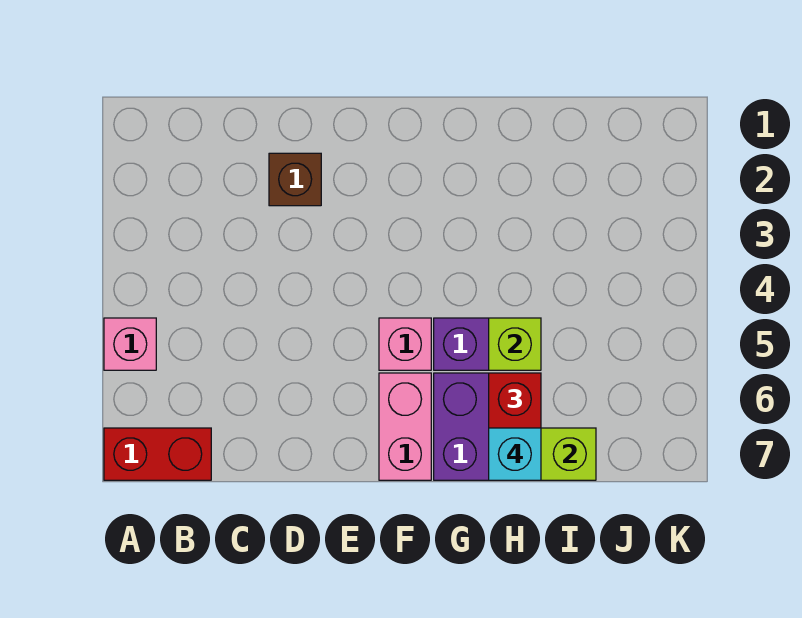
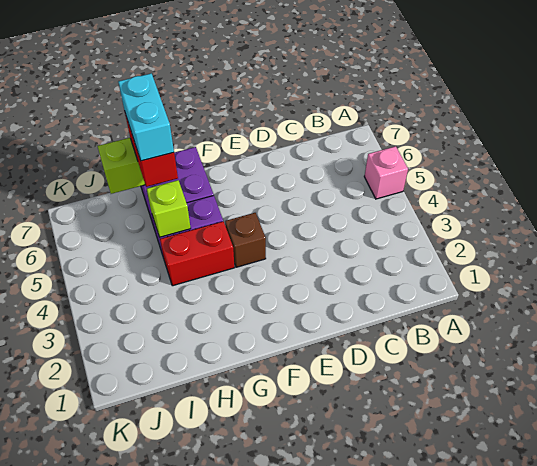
red brick A7:B7 level 1 -> red brick G4:H4 level 1
brown brick D2 level 1 -> brown brick F4 level 1
pink brick F5 level 1 -> none
pink brick F6:F7 level 1 -> none
cyan brick H7 level 4 -> cyan brick H6:H7 level 4

